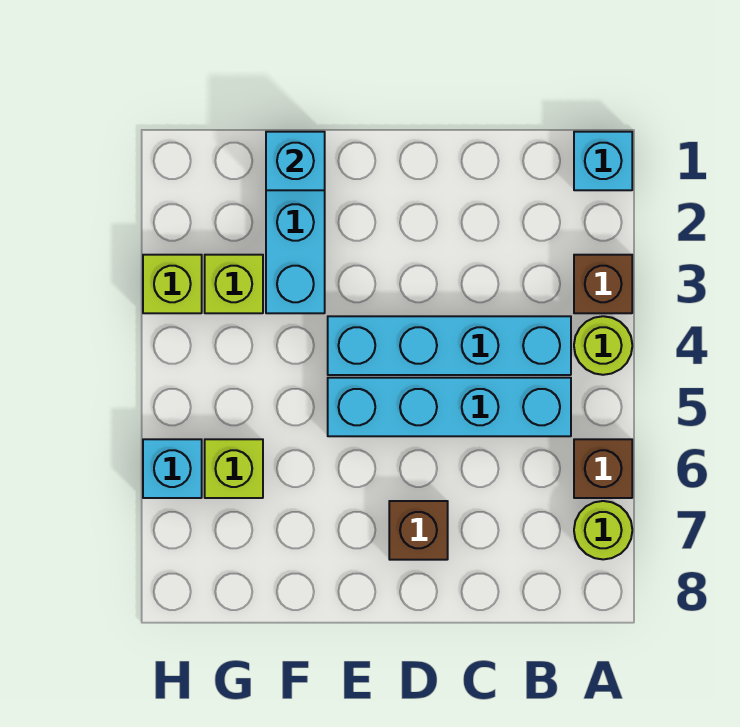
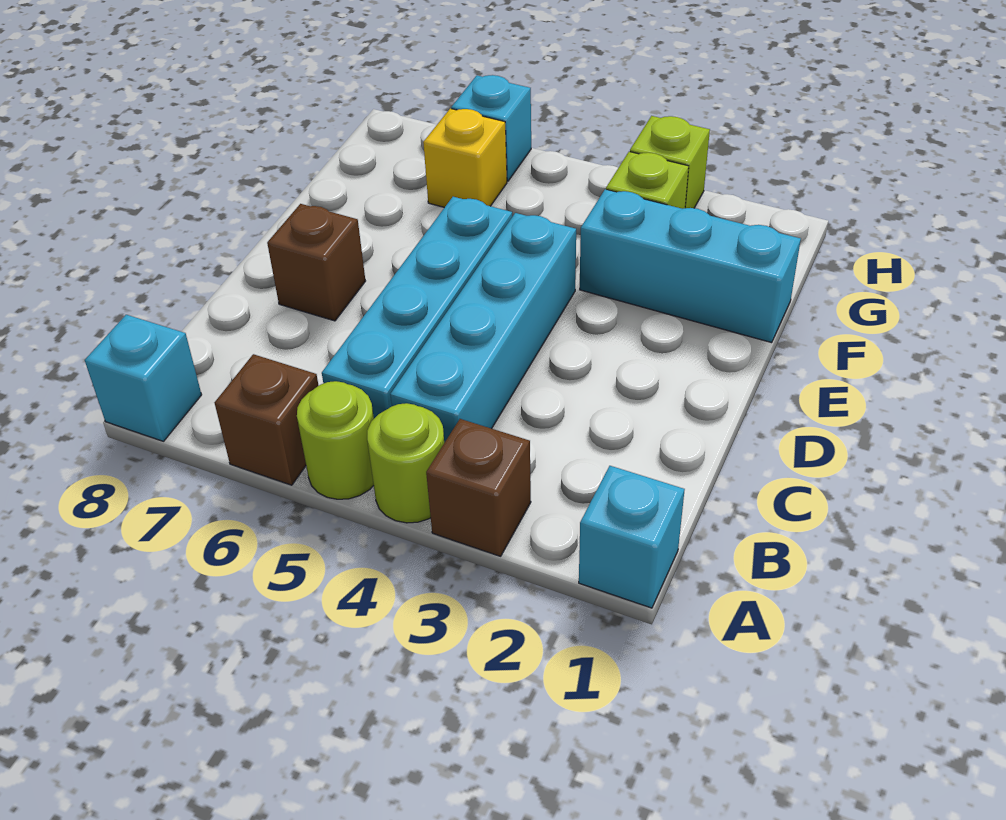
lime round brick A7 level 1 -> lime round brick A5 level 1
cyan brick F1 level 2 -> cyan brick A8 level 1
lime brick G6 level 1 -> yellow brick G6 level 1

